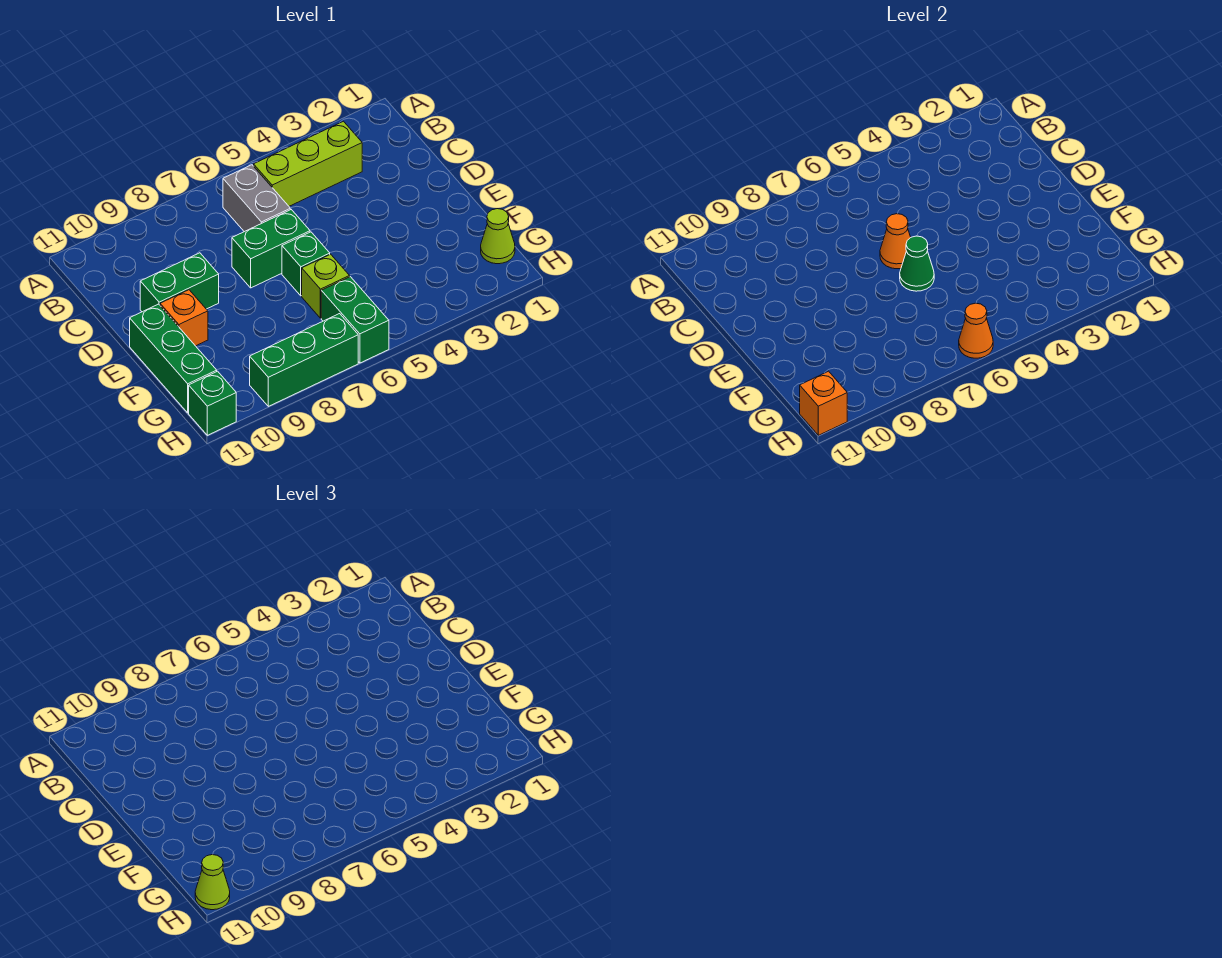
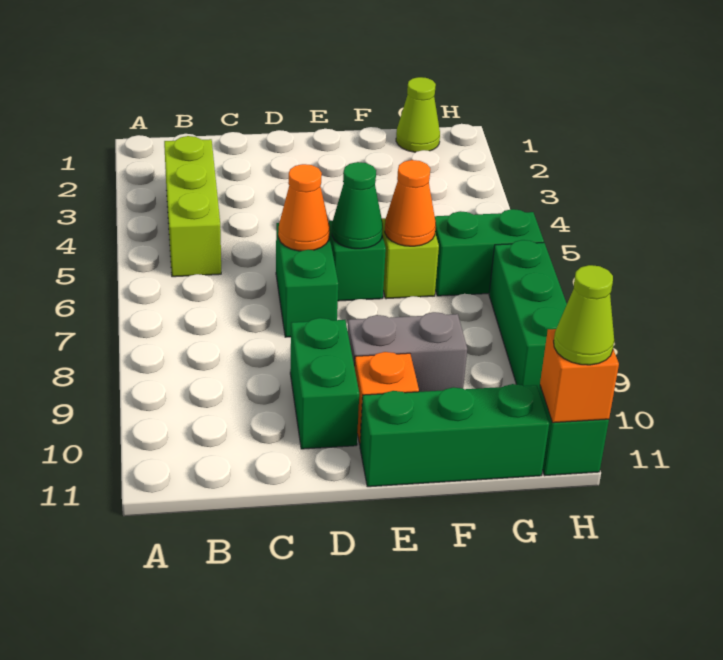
grey brick B6:C6 level 1 -> grey brick E9:F9 level 1
orange cone H6 level 2 -> orange cone F6 level 2

